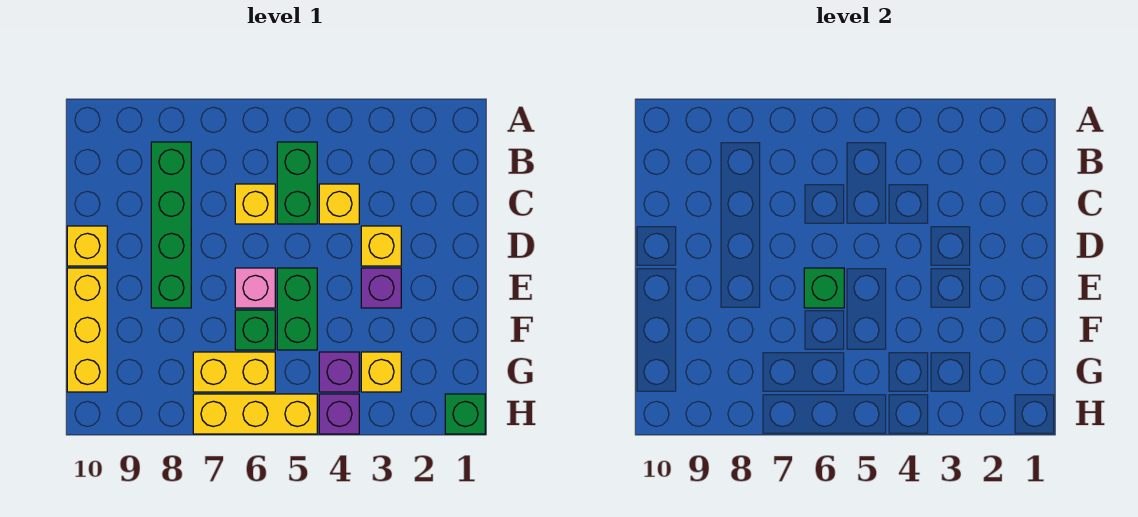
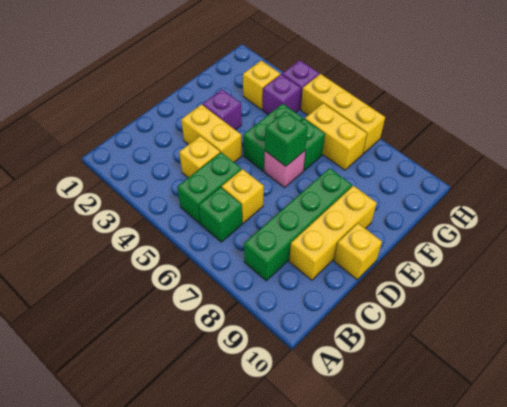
yellow brick D3 level 1 -> yellow brick D3:D4 level 1
yellow brick E10:G10 level 1 -> yellow brick C9:E9 level 1
green brick H1 level 1 -> green brick B6 level 1

